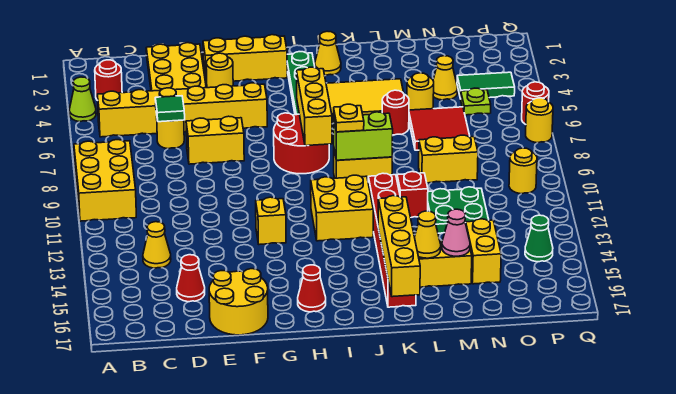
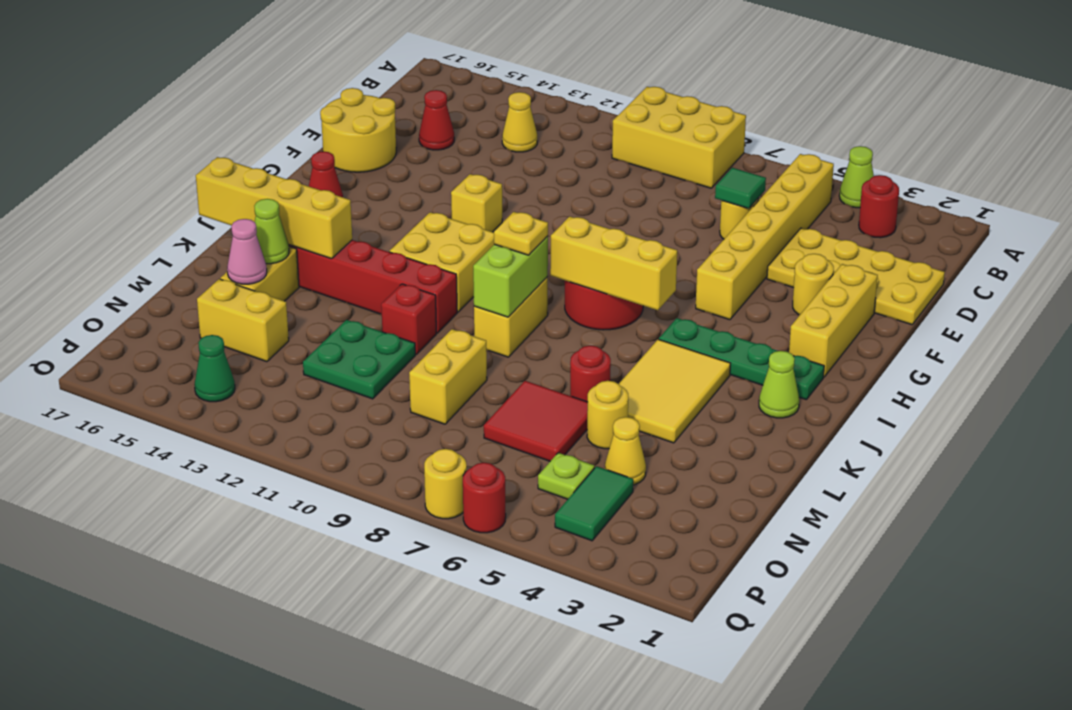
yellow brick E7:F7 level 1 -> none
yellow cone J2 level 1 -> lime cone J2 level 1
yellow cone L15 level 2 -> lime cone L15 level 2
yellow round brick P10 level 1 -> none

